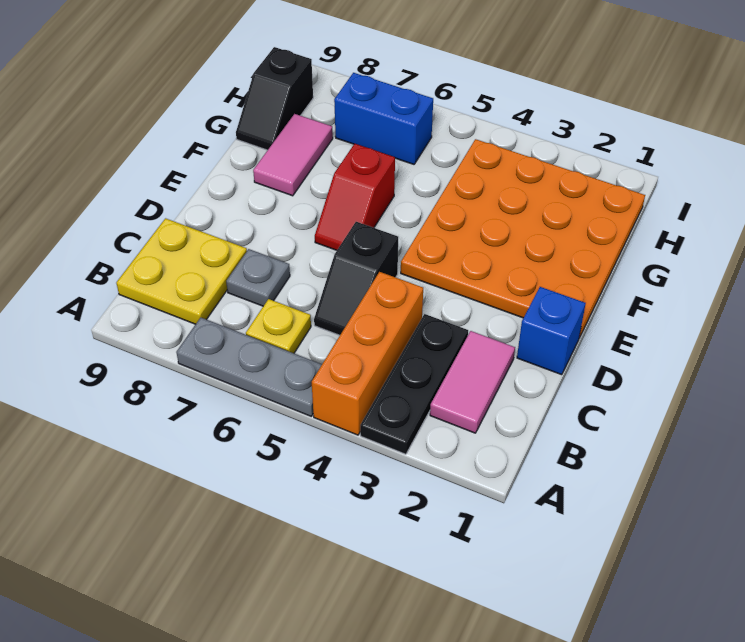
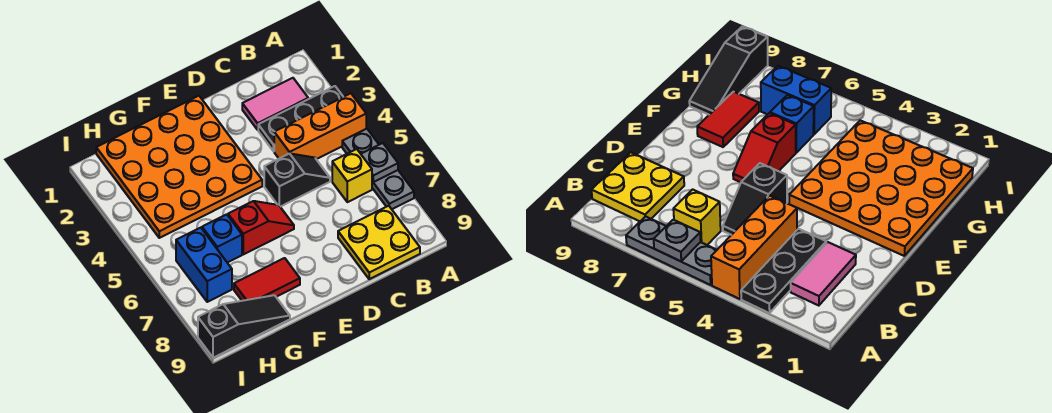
yellow plate B6 level 1 -> yellow brick B6 level 1
grey plate C7 level 1 -> grey plate A6 level 2
blue brick D1 level 1 -> blue brick G6 level 1
pink tile F8:G8 level 1 -> red tile F8:G8 level 1
black slope G9:H9 level 1 top H -> black slope G9:I9 level 1 top I

